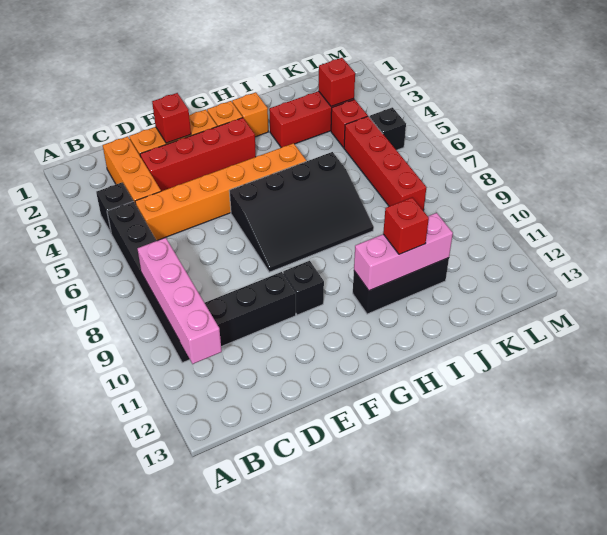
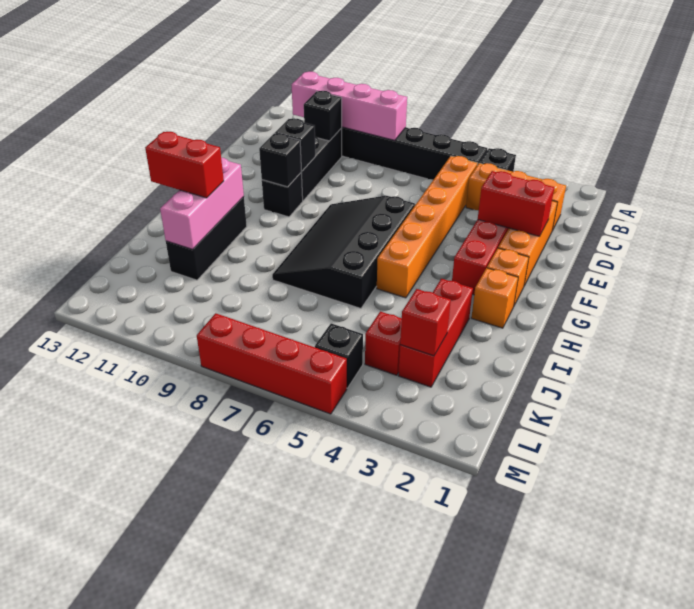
none -> black brick C10 level 2
red brick E2 level 2 -> red brick E2:E3 level 2
none -> black brick E10 level 2
none -> black brick F10 level 2
red brick I11 level 3 -> red brick I11:I12 level 3
red brick K5:K8 level 1 -> red brick M5:M8 level 1

